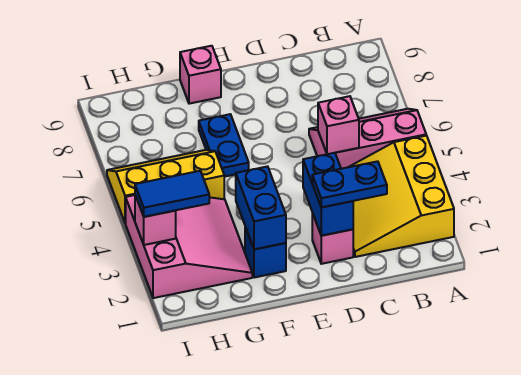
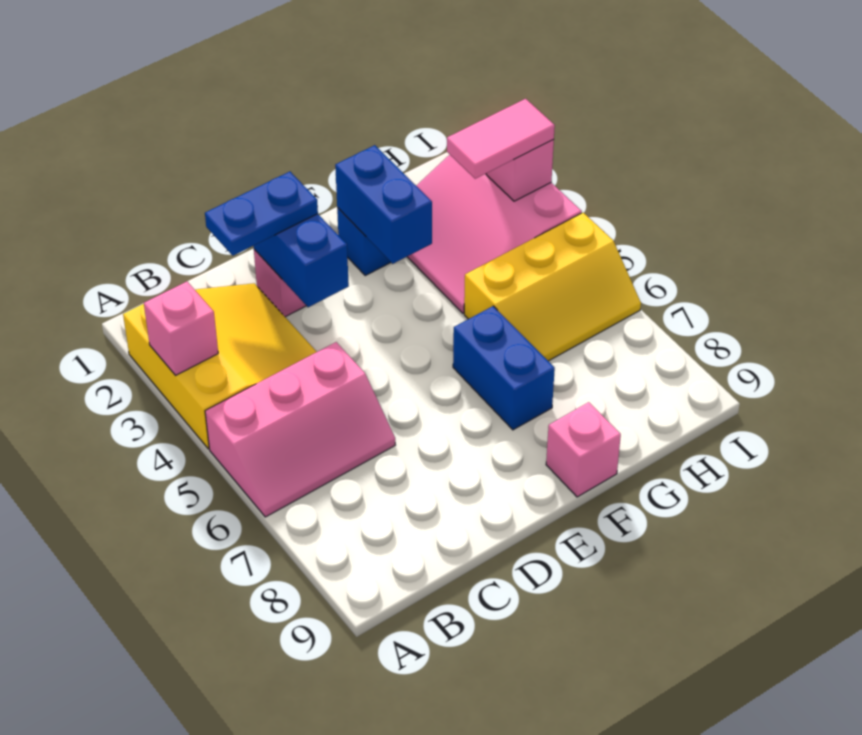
pink brick C5 level 2 -> pink brick A3 level 2
blue plate F6:F7 level 1 -> blue brick F6:F7 level 1
blue tile H3:I3 level 3 -> pink tile H3:I3 level 3

